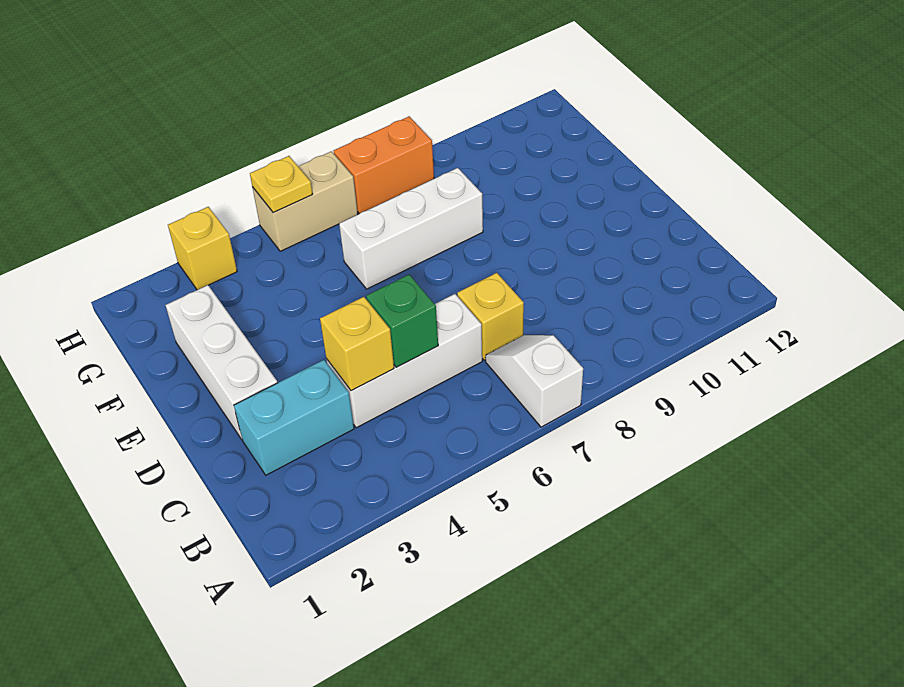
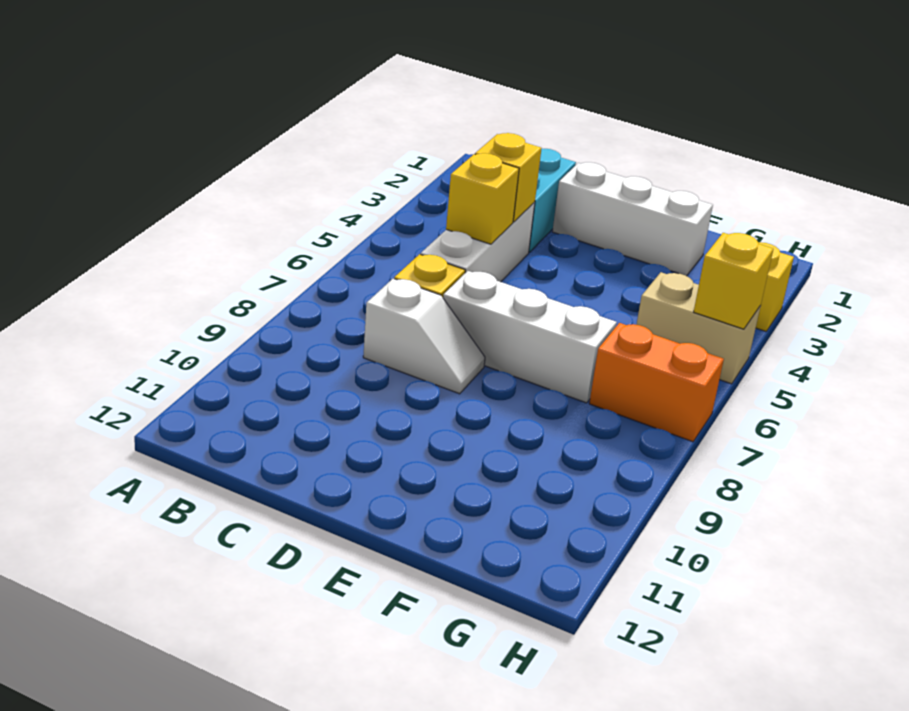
white slope A7:B7 level 1 top A -> white slope C8:D8 level 1 top C
green brick C5 level 2 -> yellow brick C5 level 2
white brick F6:F8 level 1 -> white brick D7:F7 level 1
tan brick H5:H6 level 1 -> tan brick G5:H5 level 1
yellow plate H5 level 2 -> yellow brick H5 level 2
orange brick H7:H8 level 1 -> orange brick G7:H7 level 1

